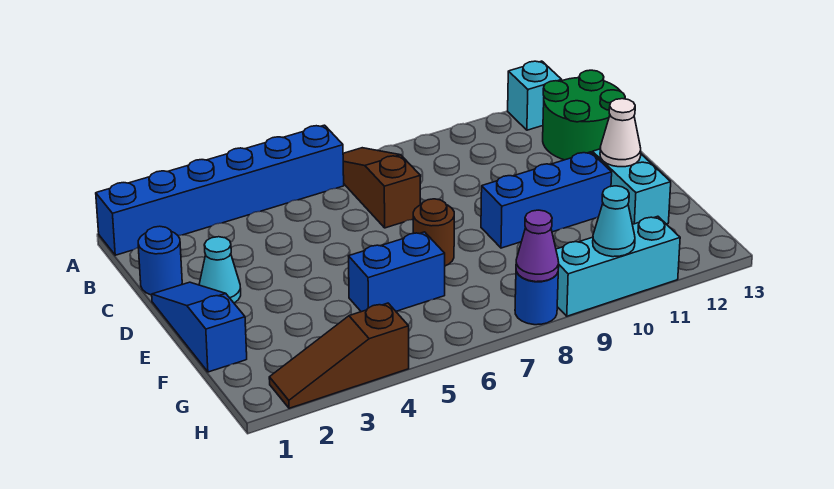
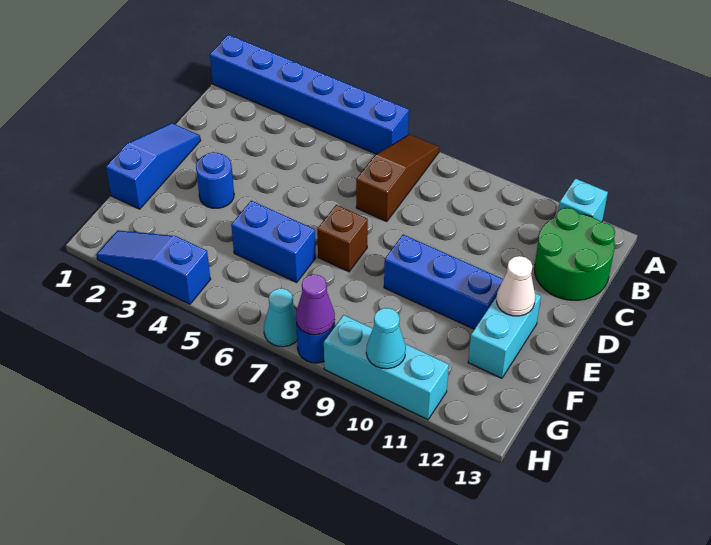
blue round brick C1 level 1 -> blue round brick E3 level 1
cyan cone D2 level 1 -> cyan cone H7 level 1
brown round brick E7 level 1 -> brown brick E7 level 1
brown slope H2:H4 level 1 top 4 -> blue slope H2:H4 level 1 top 4

